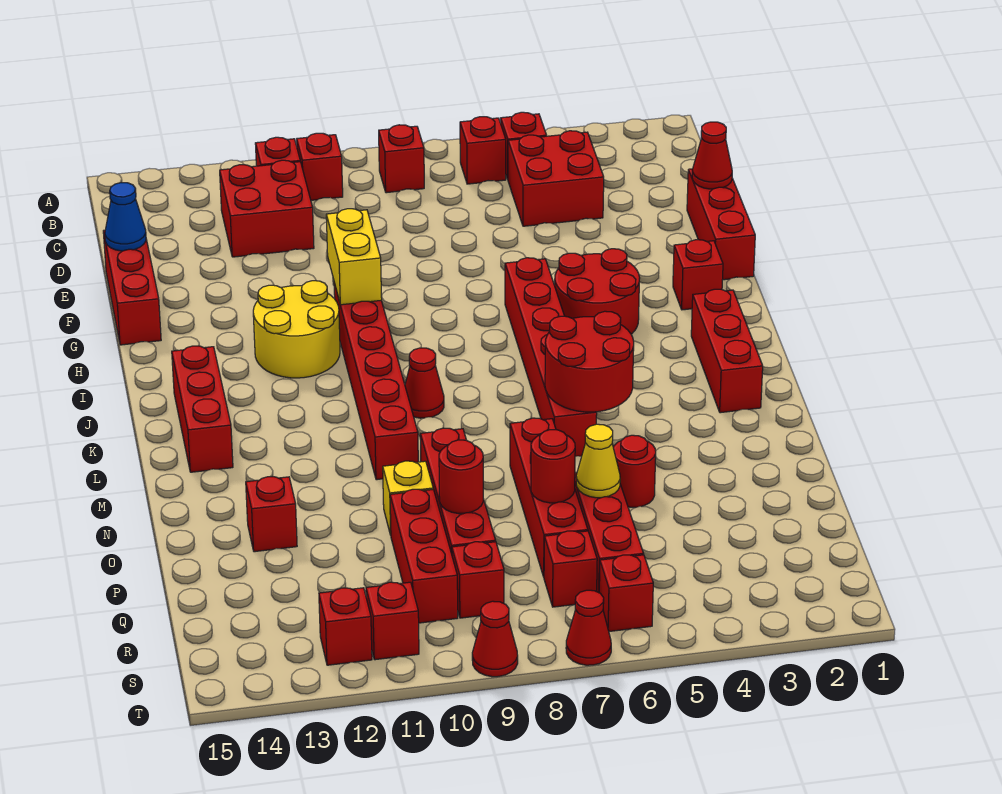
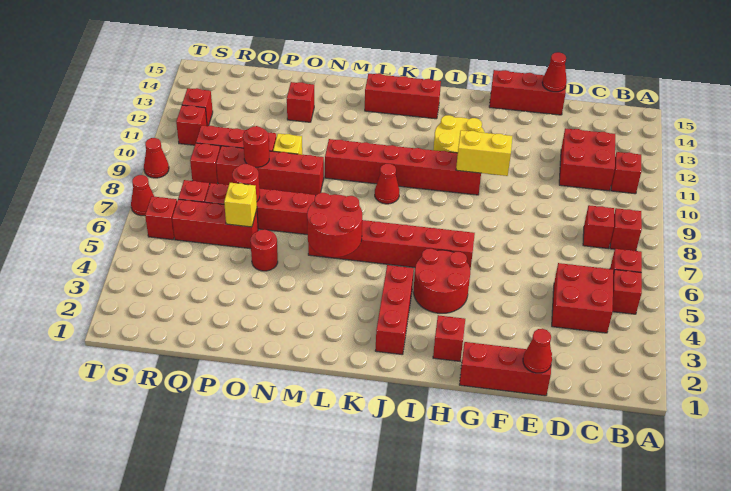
red brick B10 level 1 -> red brick C8 level 1
blue cone E15 level 2 -> red cone E15 level 2
red brick J2:L2 level 1 -> red brick J2:J4 level 1
yellow cone P6 level 2 -> yellow brick P6 level 2

